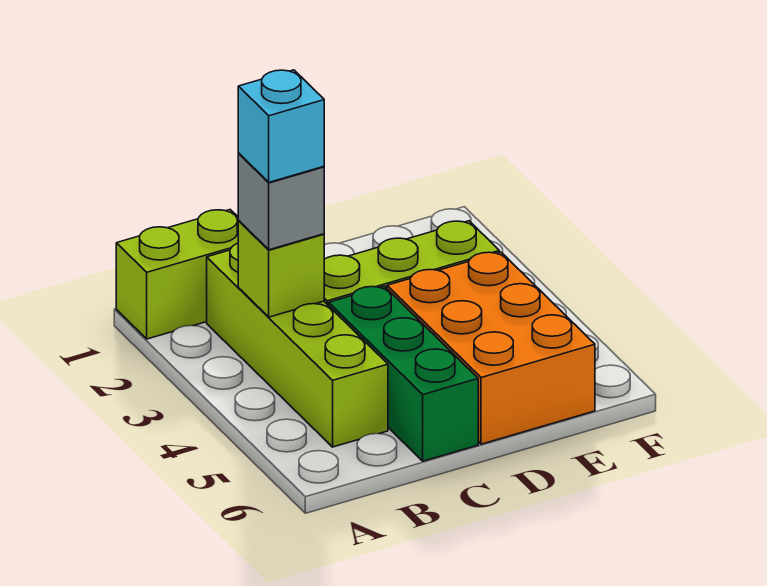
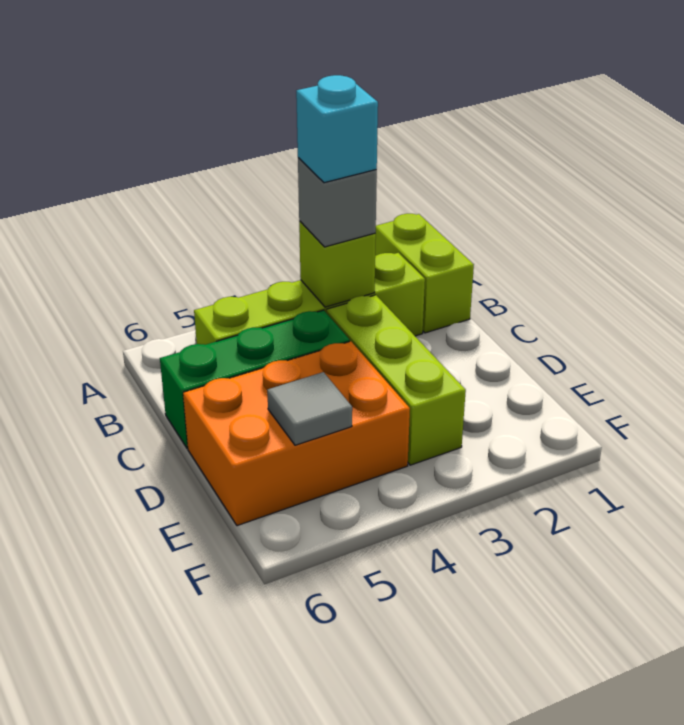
none -> grey tile E5 level 2

